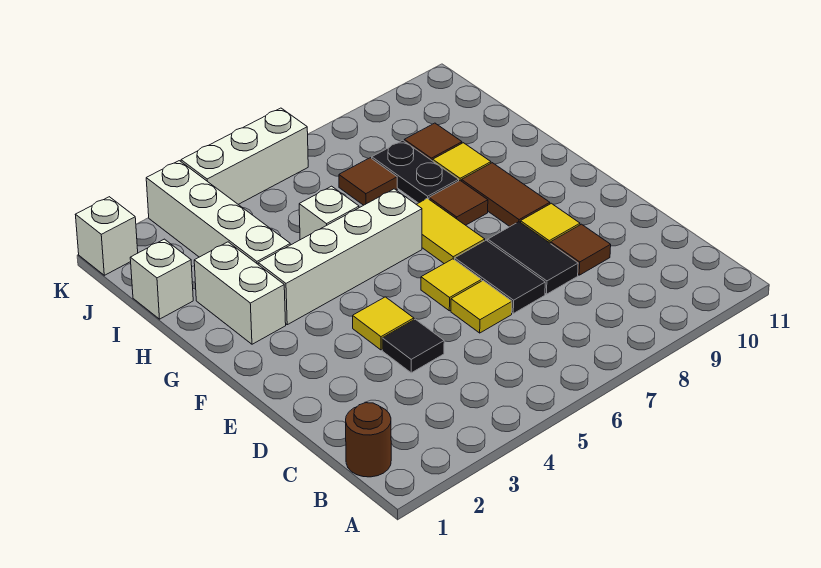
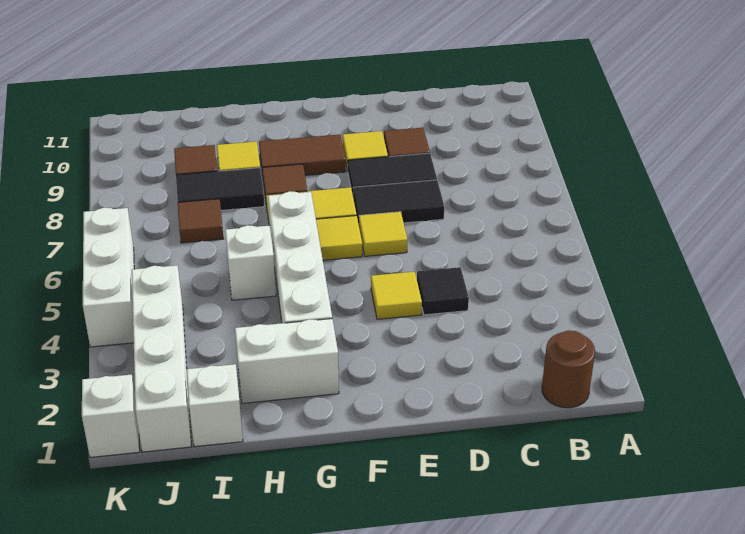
yellow tile D6 level 1 -> yellow tile F6 level 1
white brick H3:K3 level 1 -> white brick J1:J4 level 1
black plate H8:I8 level 1 -> black tile H8:I8 level 1

